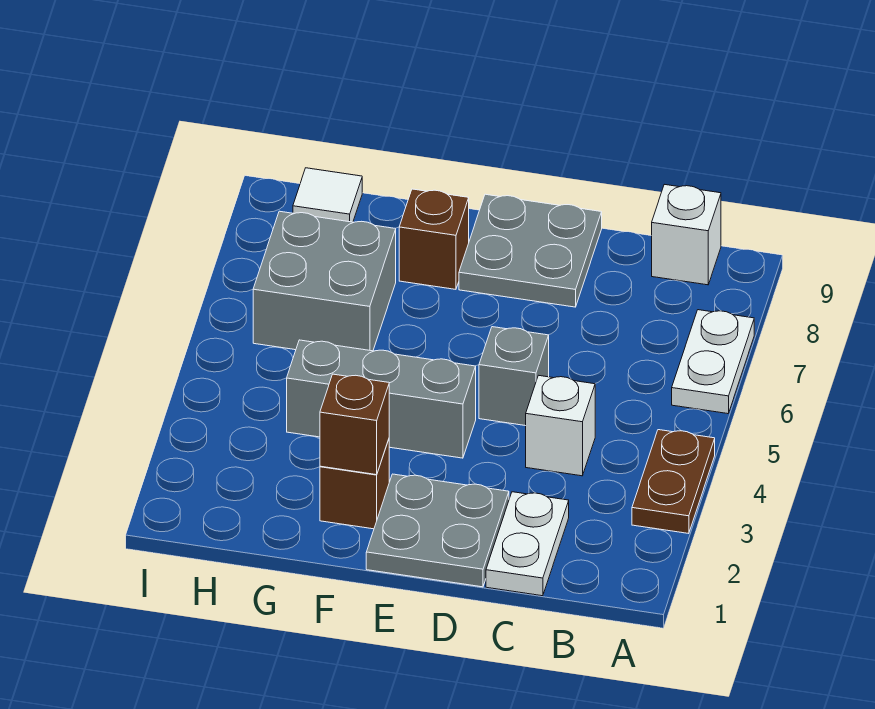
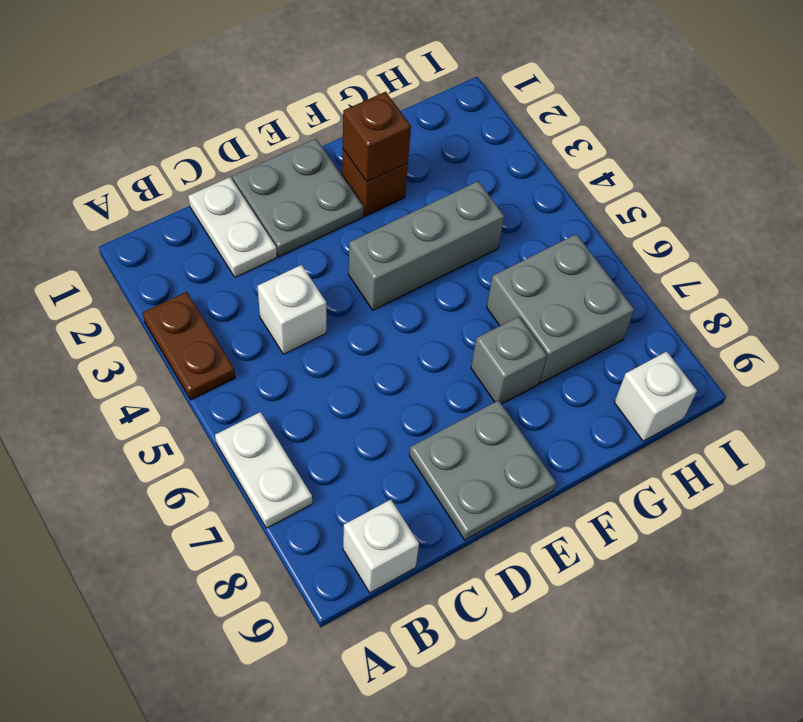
grey brick D5 level 1 -> grey brick F7 level 1
brown brick F8 level 1 -> none
white tile H9 level 1 -> white brick H9 level 1

